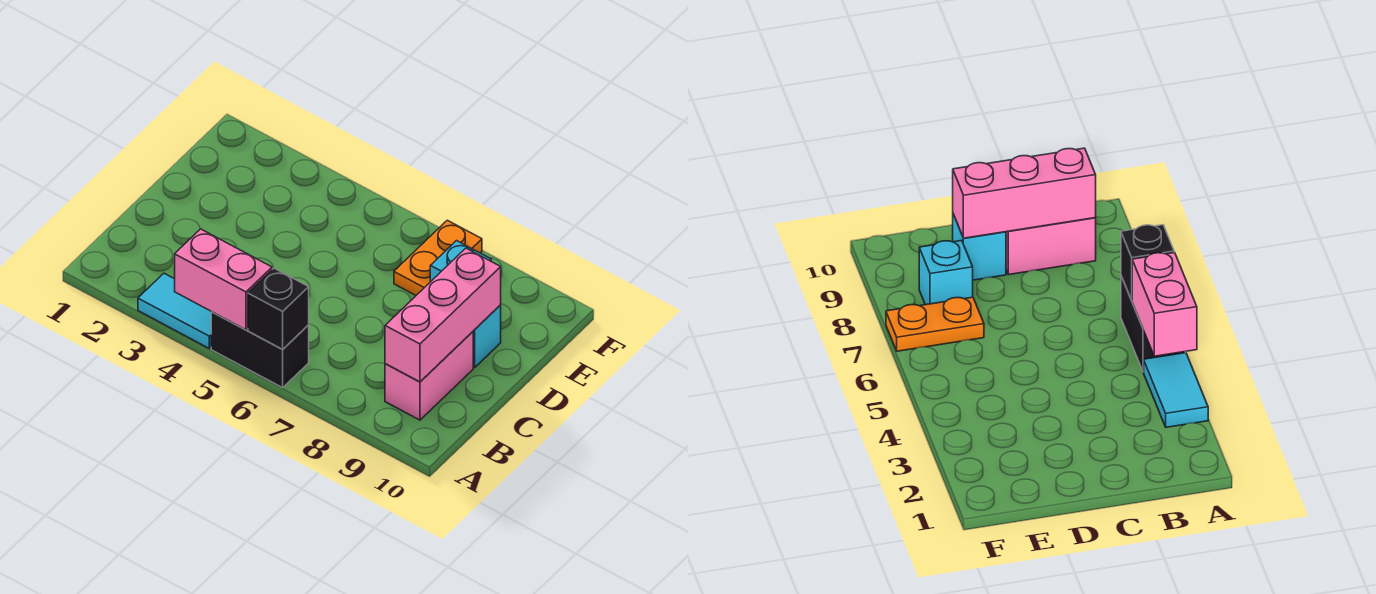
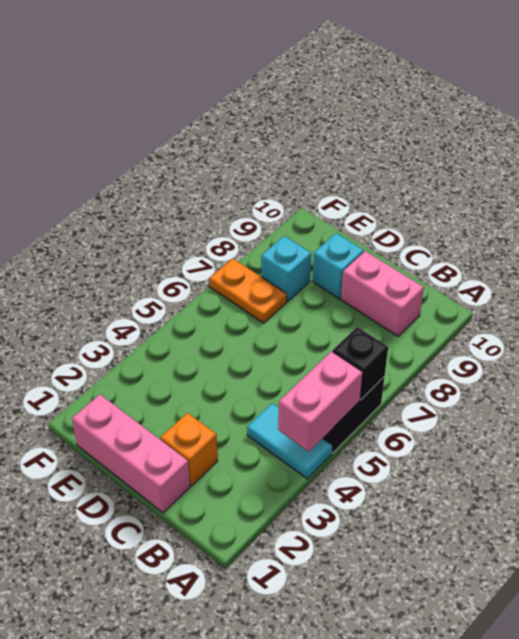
cyan tile A3:A4 level 1 -> cyan tile A4:B4 level 1
pink brick B9:D9 level 2 -> pink brick C1:E1 level 1
none -> orange brick C2 level 1

